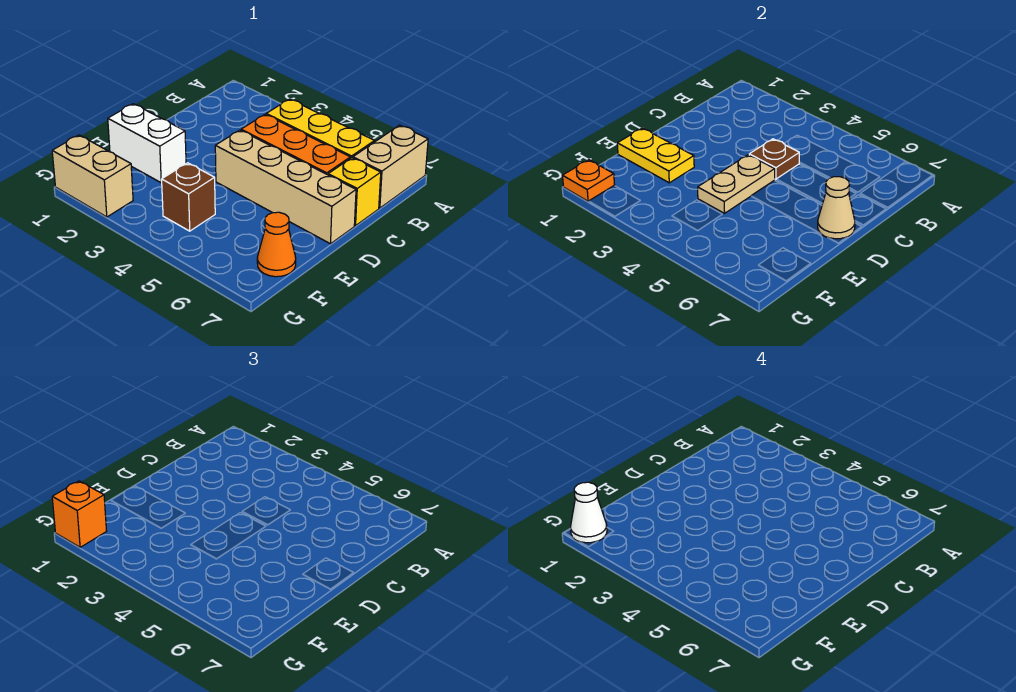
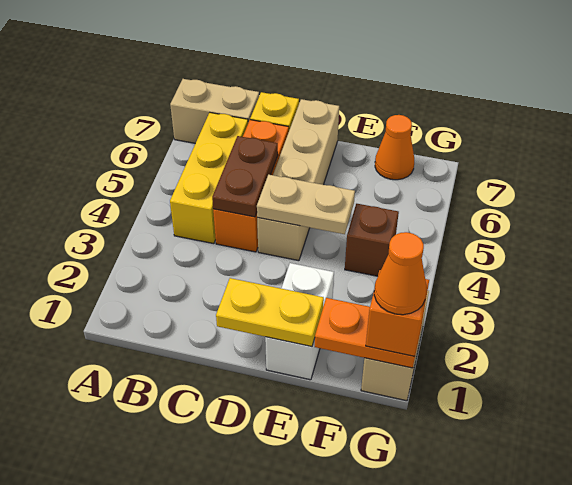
brown plate C4 level 2 -> brown plate C4:C5 level 2
tan cone D7 level 2 -> none
yellow plate E1:E2 level 2 -> yellow plate D1:E1 level 2
orange plate G1 level 2 -> orange plate F1:G1 level 2
white cone G1 level 4 -> orange cone G1 level 4

